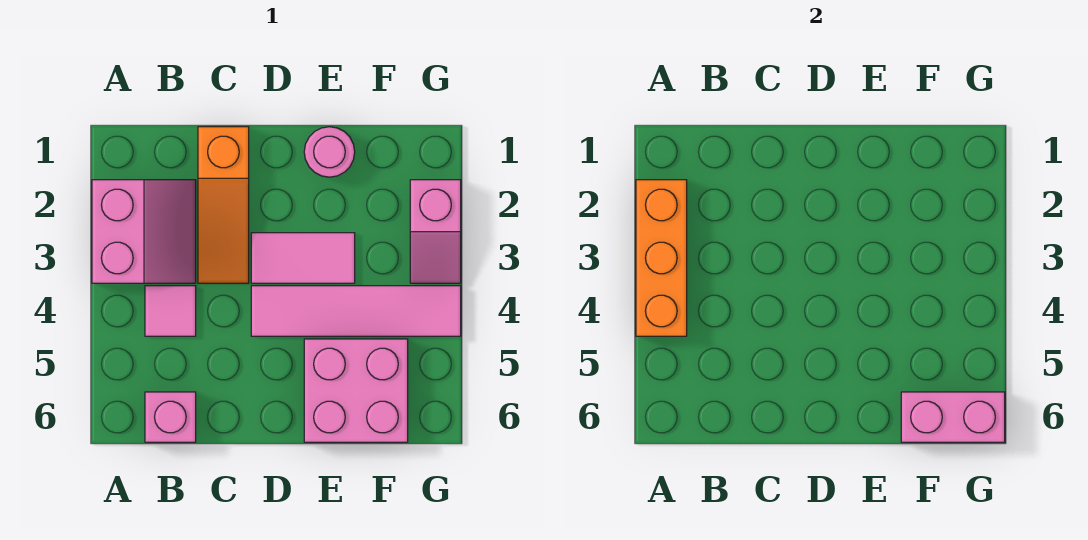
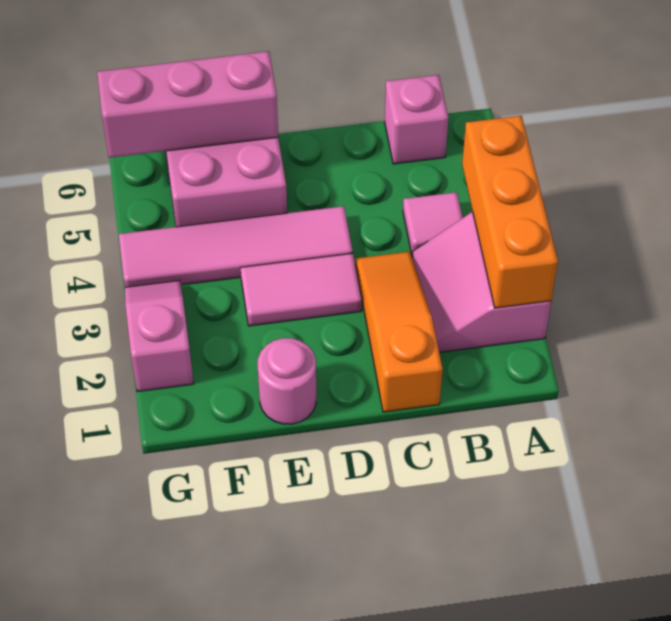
pink brick F6:G6 level 2 -> pink brick E6:G6 level 2

